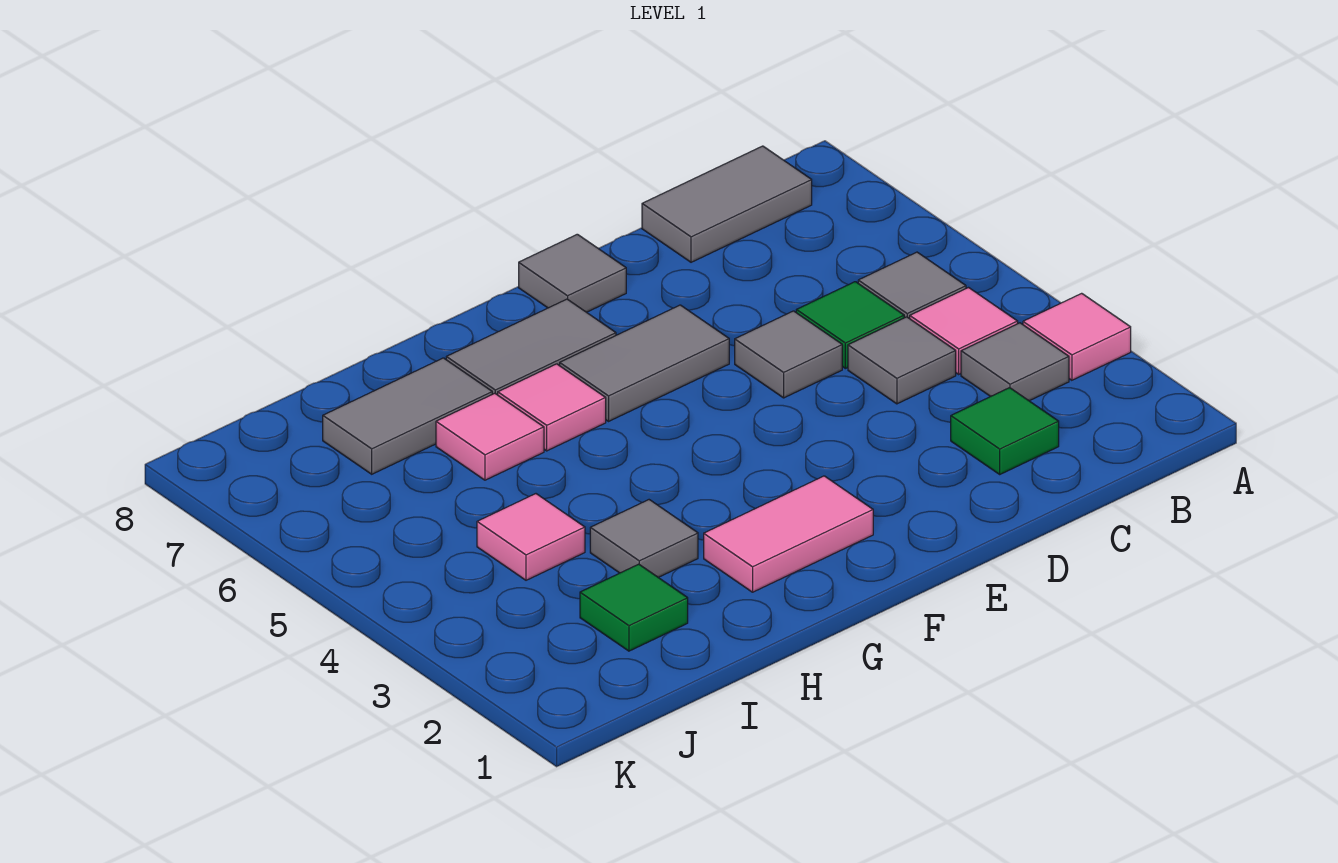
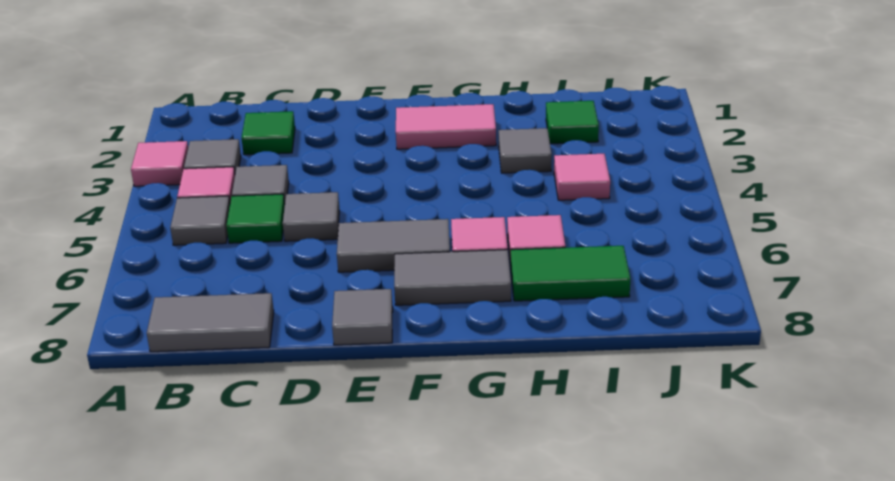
grey tile H7:I7 level 1 -> green tile H7:I7 level 1

